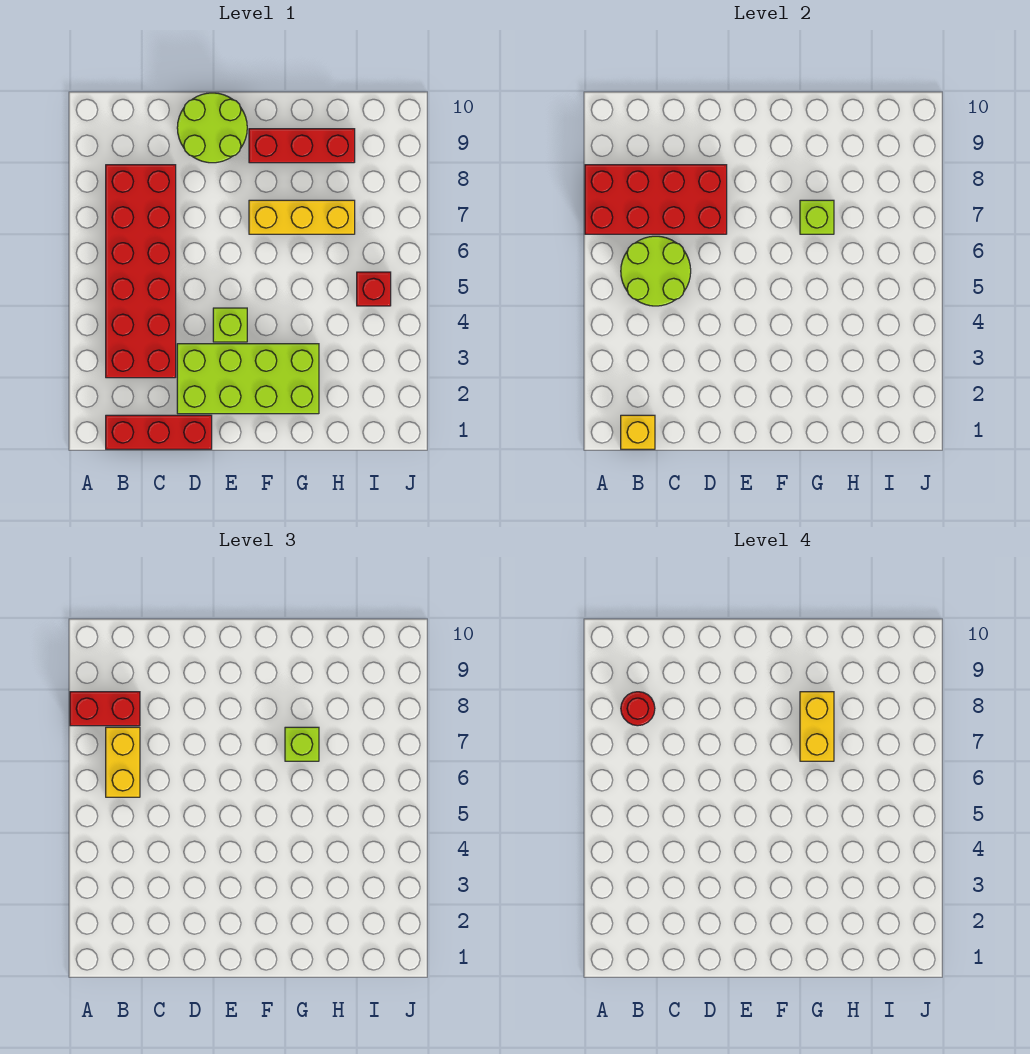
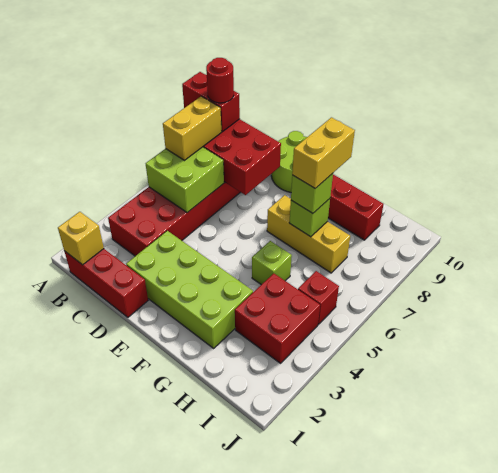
lime round brick B5:C6 level 2 -> lime brick B5:C6 level 2
lime brick E4 level 1 -> lime brick G5 level 1
none -> red brick H3:I4 level 1

